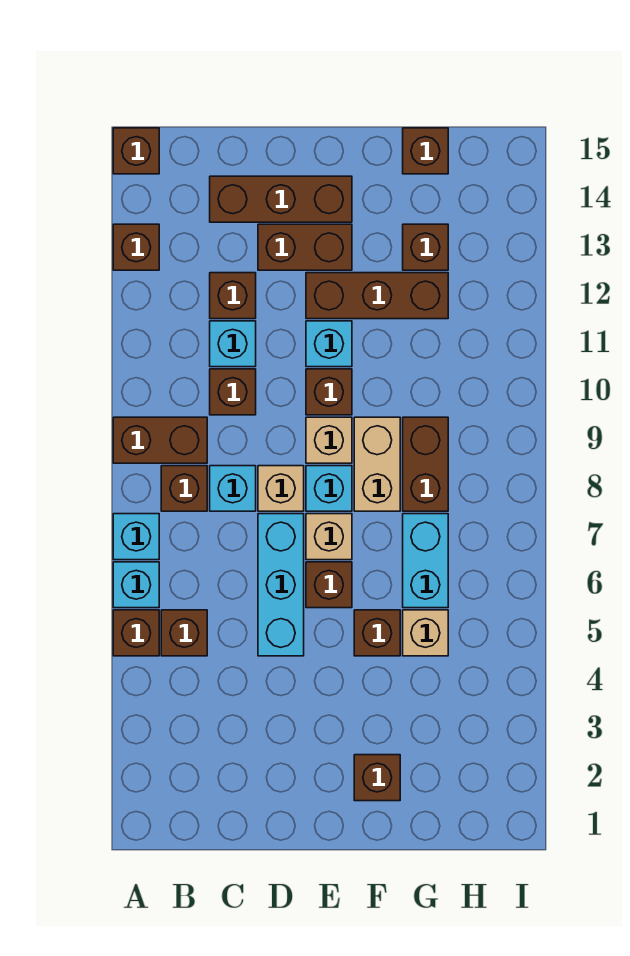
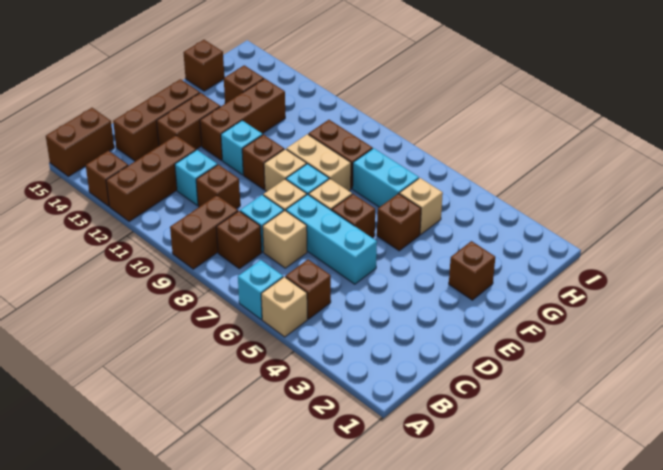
brown brick A5 level 1 -> tan brick A5 level 1
cyan brick A7 level 1 -> none
brown brick A15 level 1 -> brown brick A15:B15 level 1
none -> tan brick C7 level 1
brown brick C12 level 1 -> brown brick A12:C12 level 1

